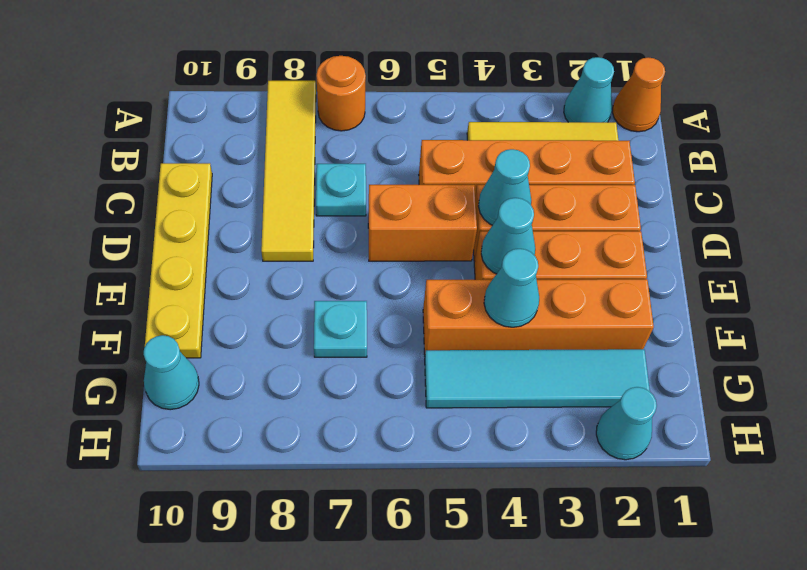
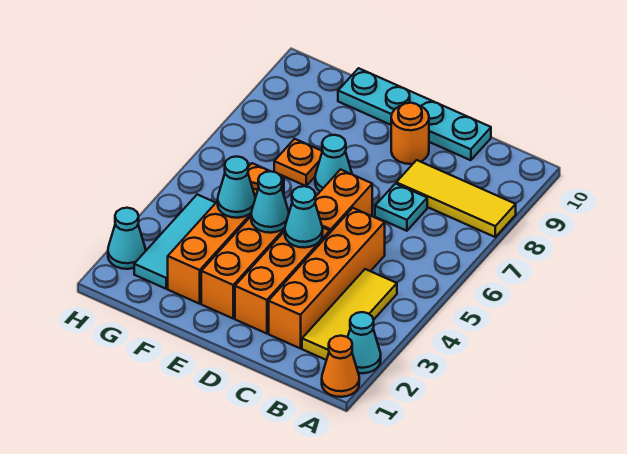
orange round brick A7 level 1 -> orange round brick D9 level 1
yellow tile A8:D8 level 1 -> yellow tile A8:C8 level 1
yellow plate C10:F10 level 1 -> cyan plate C10:F10 level 1
cyan plate F7 level 1 -> orange plate F7 level 1
cyan tile G2:G5 level 1 -> cyan tile G2:G4 level 1
cyan cone G10 level 1 -> cyan cone E7 level 1

